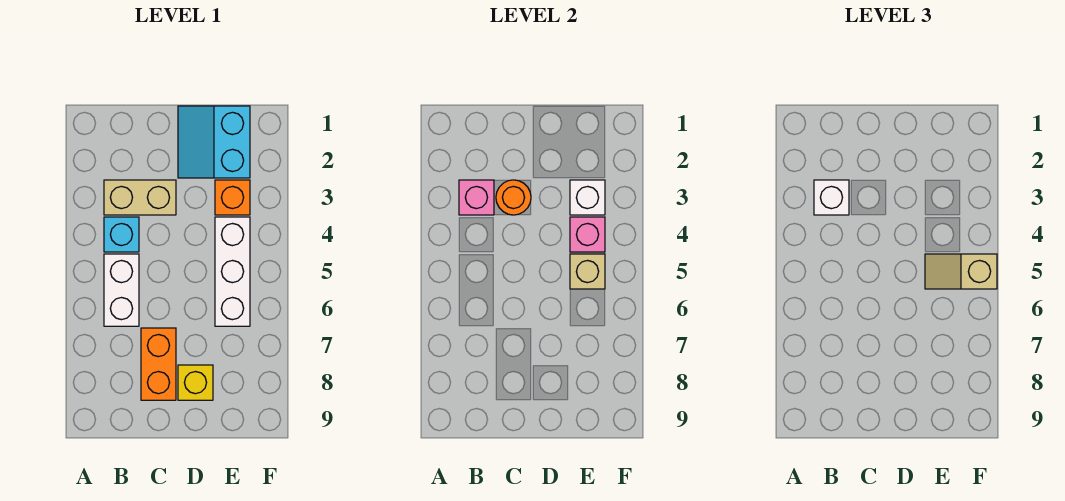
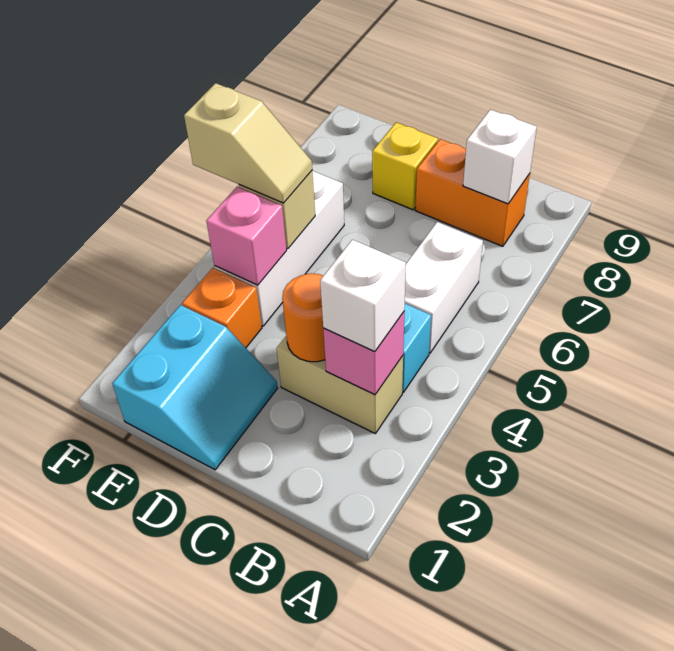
orange brick C7:C8 level 1 -> orange brick B8:C8 level 1
white brick E3 level 2 -> white brick B8 level 2

